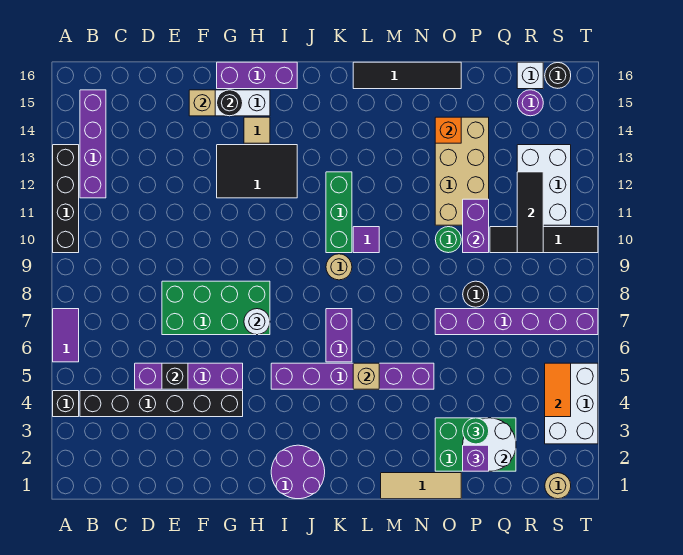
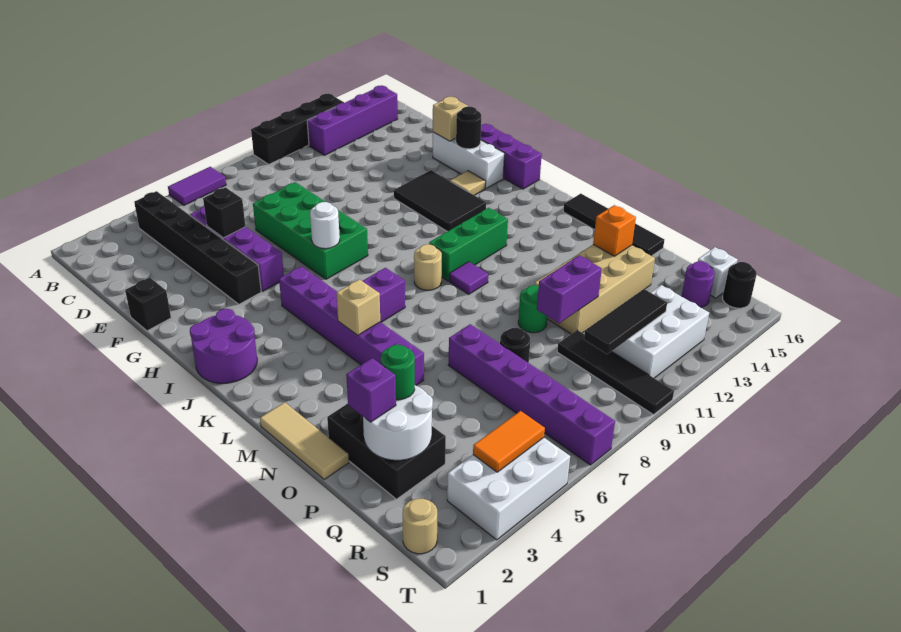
black brick A4 level 1 -> black brick F1 level 1
green brick O2:Q3 level 1 -> black brick O2:Q3 level 1

